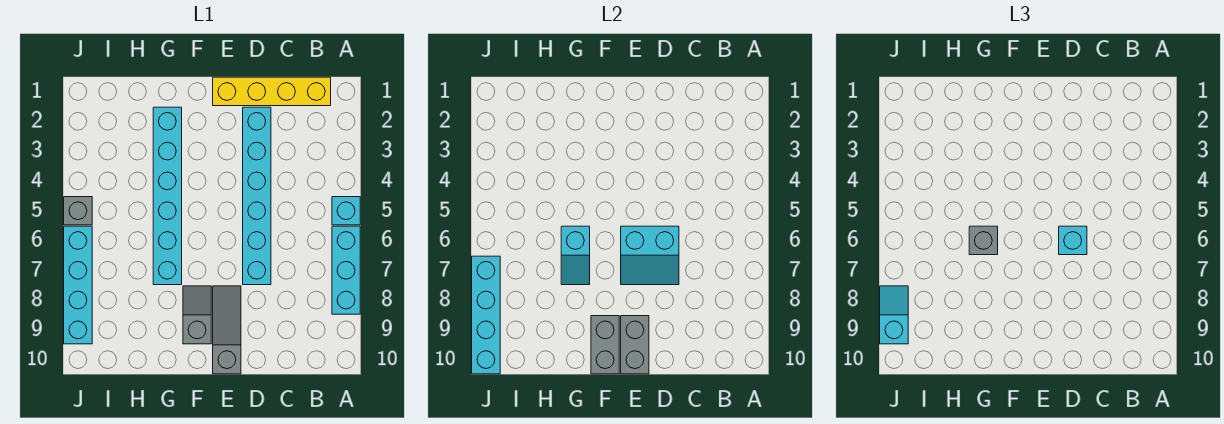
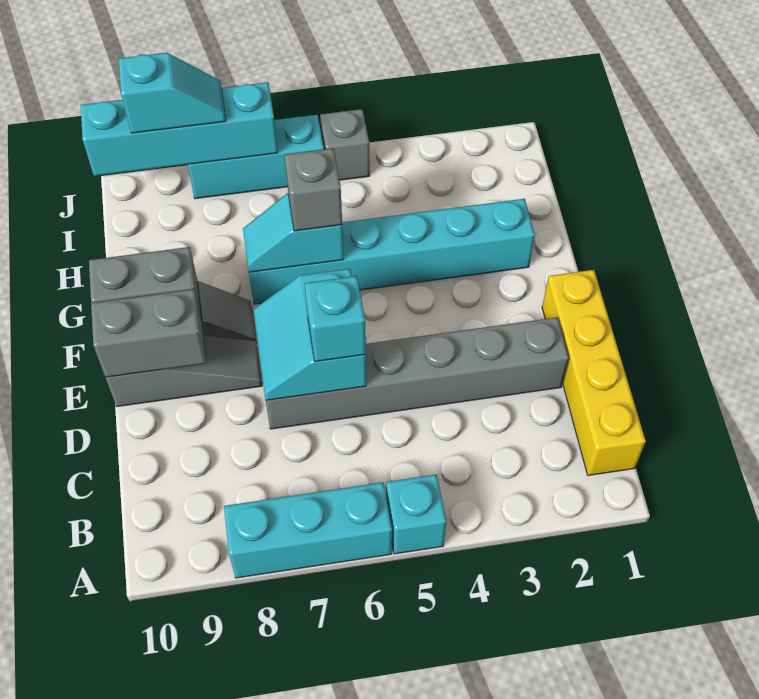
cyan brick D2:D7 level 1 -> grey brick D2:D7 level 1
cyan brick J6:J9 level 1 -> cyan brick J6:J8 level 1

